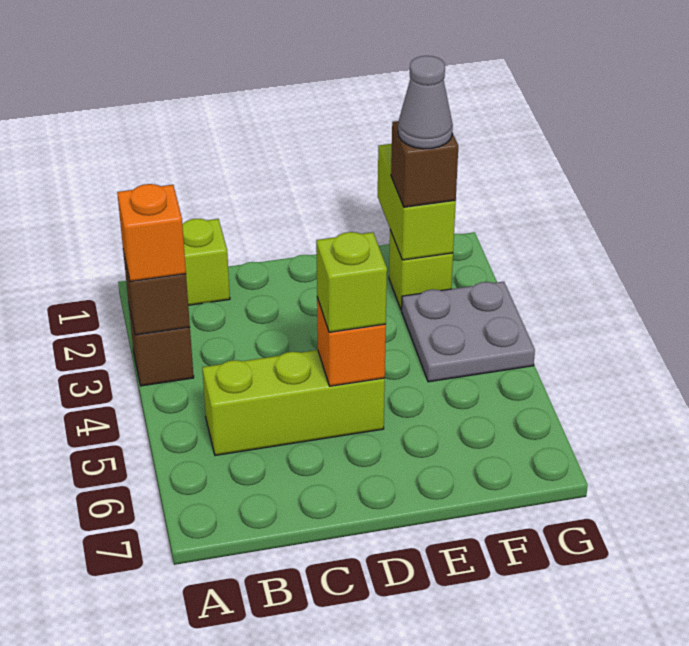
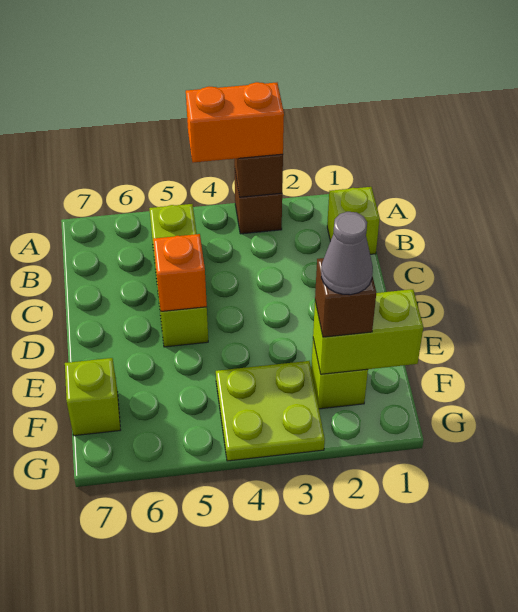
orange brick A3 level 3 -> orange brick A3:A4 level 3
lime brick D5 level 3 -> lime brick F7 level 1
grey plate F3:G4 level 1 -> lime plate F3:G4 level 1

